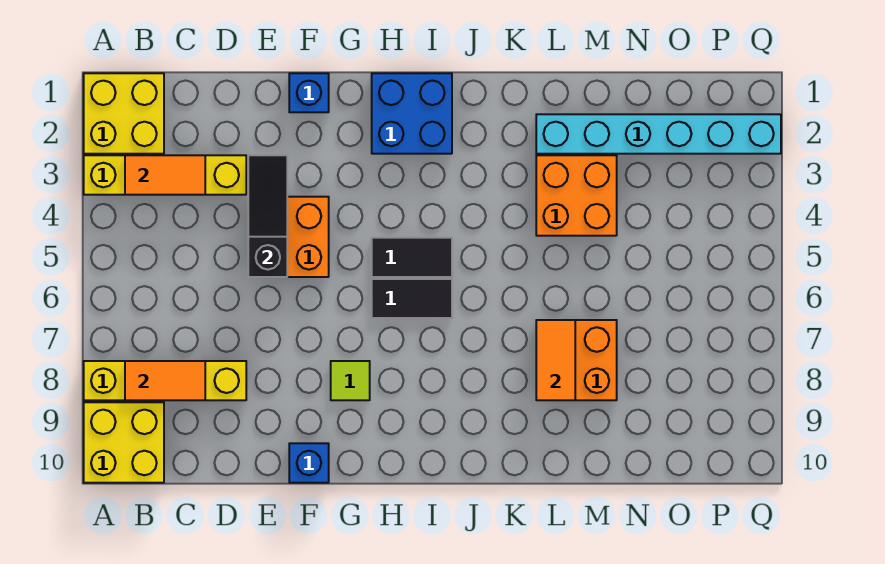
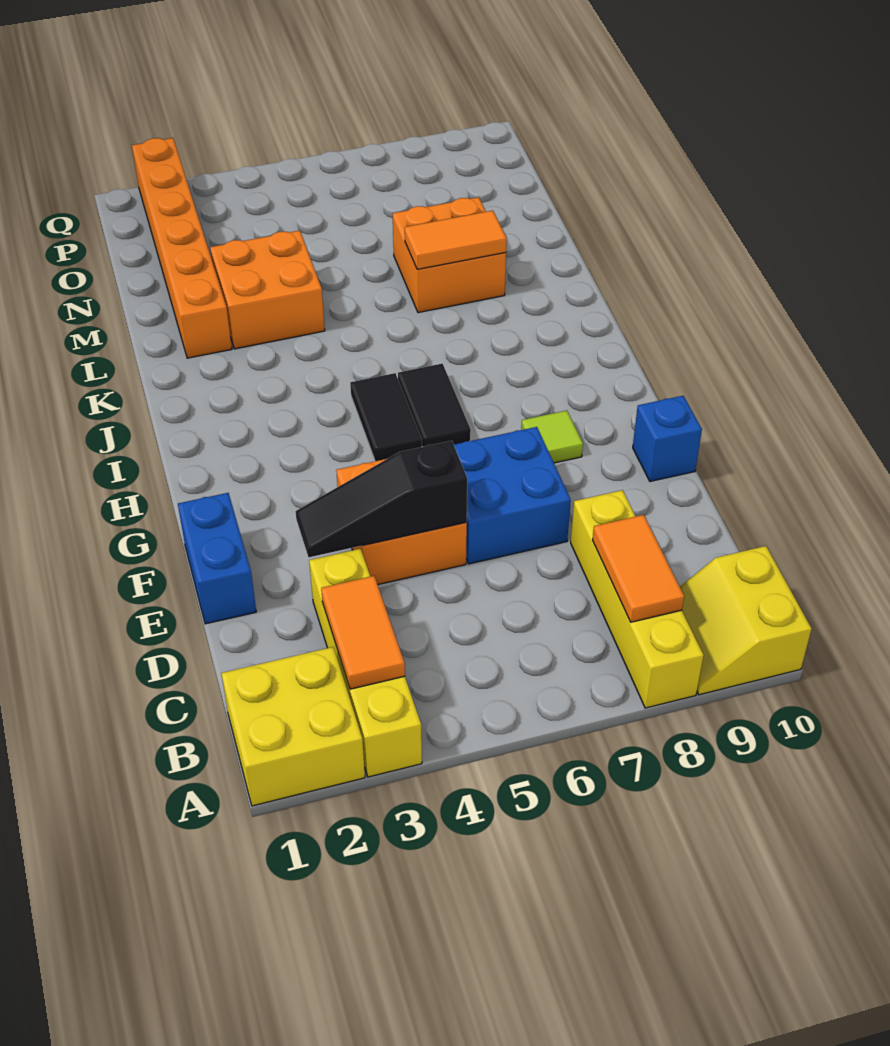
yellow brick A9:B10 level 1 -> yellow slope A9:B10 level 1 top 10
blue brick F1 level 1 -> blue brick E1:F1 level 1
blue brick H1:I2 level 1 -> blue brick E6:F7 level 1
cyan brick L2:Q2 level 1 -> orange brick L2:Q2 level 1

